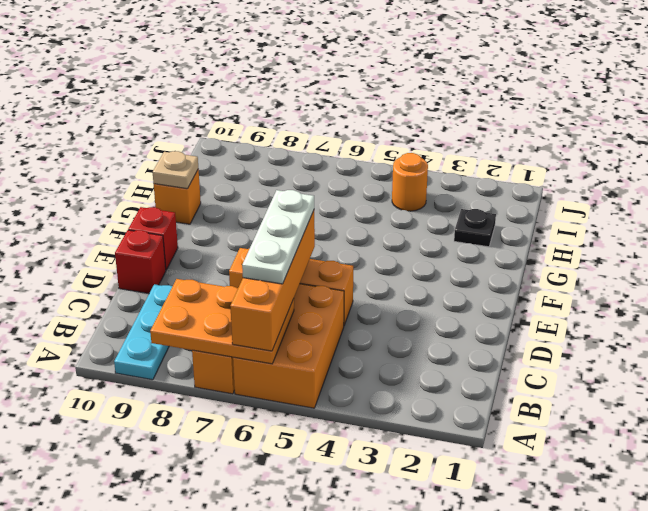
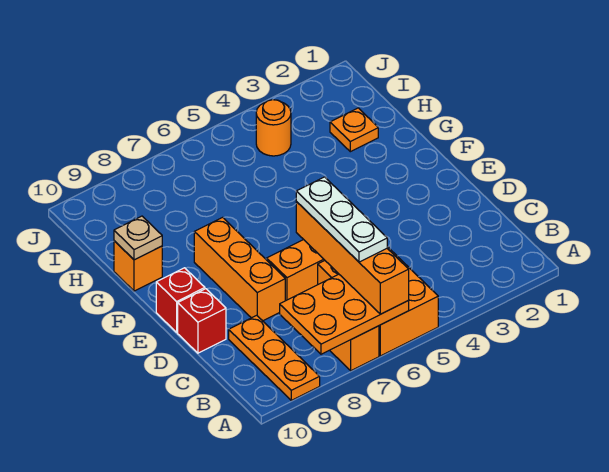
cyan plate A9:C9 level 1 -> orange plate A9:C9 level 1
none -> orange brick D8:F8 level 1
black plate H2 level 1 -> orange plate H2 level 1

